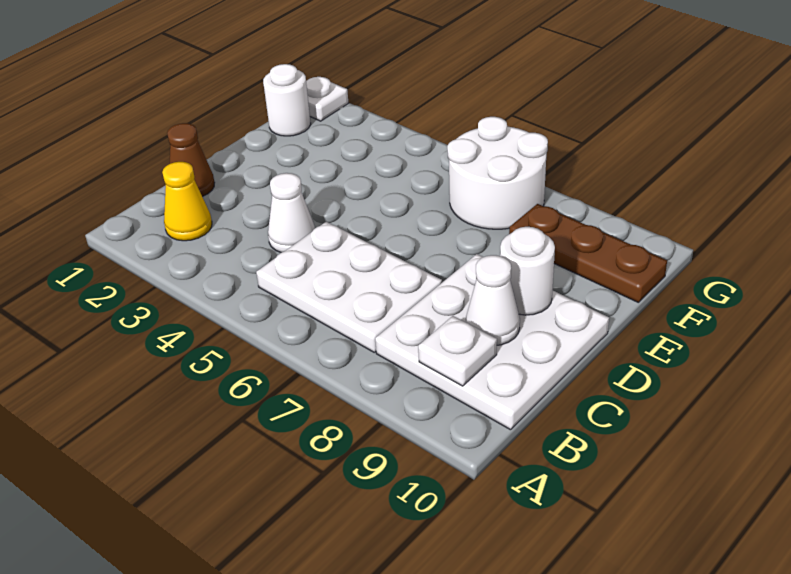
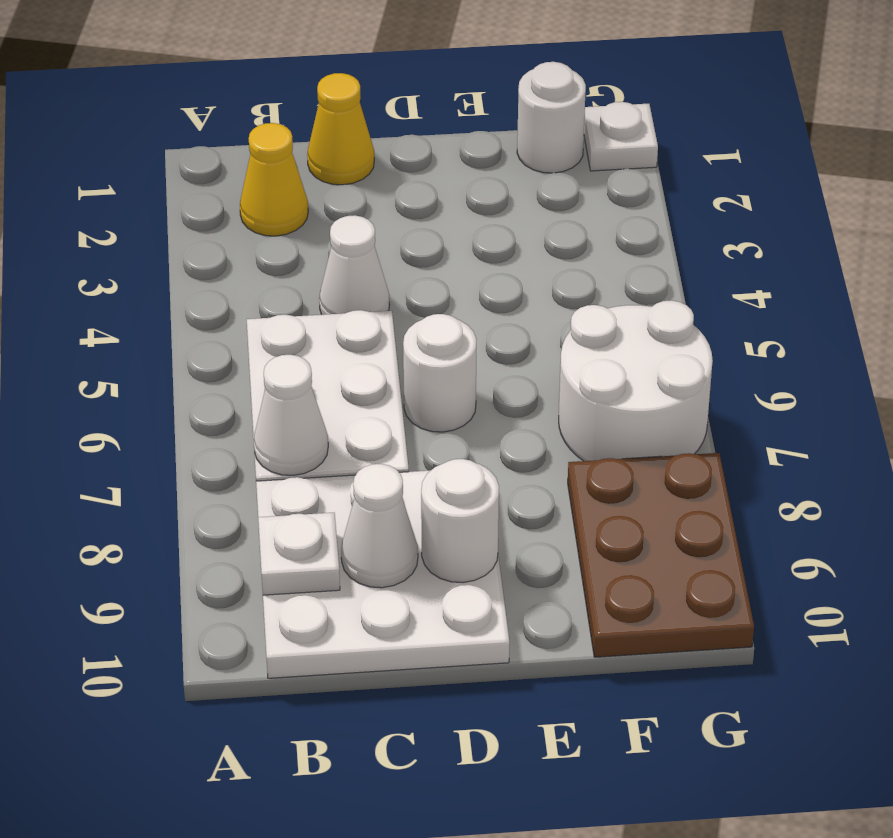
none -> white cone B7 level 2
brown cone C1 level 1 -> yellow cone C1 level 1
none -> white round brick D6 level 1
brown plate F8:F10 level 1 -> brown plate F8:G10 level 1

